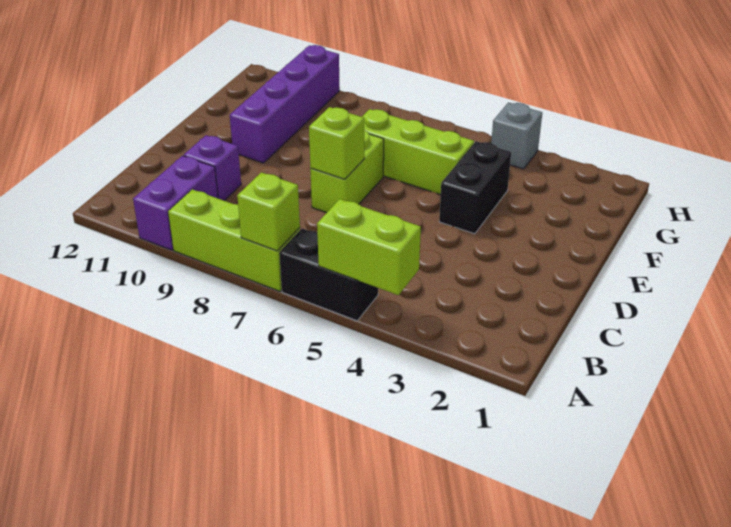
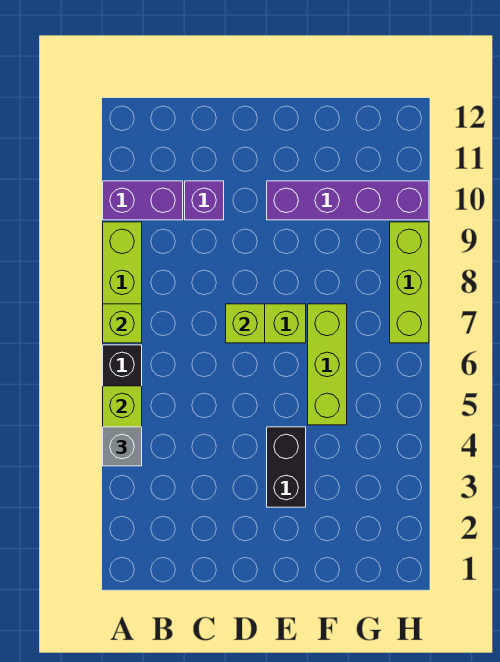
black brick E4:F4 level 1 -> black brick E3:E4 level 1
grey brick H4 level 1 -> grey brick A4 level 3
none -> lime brick H7:H9 level 1

